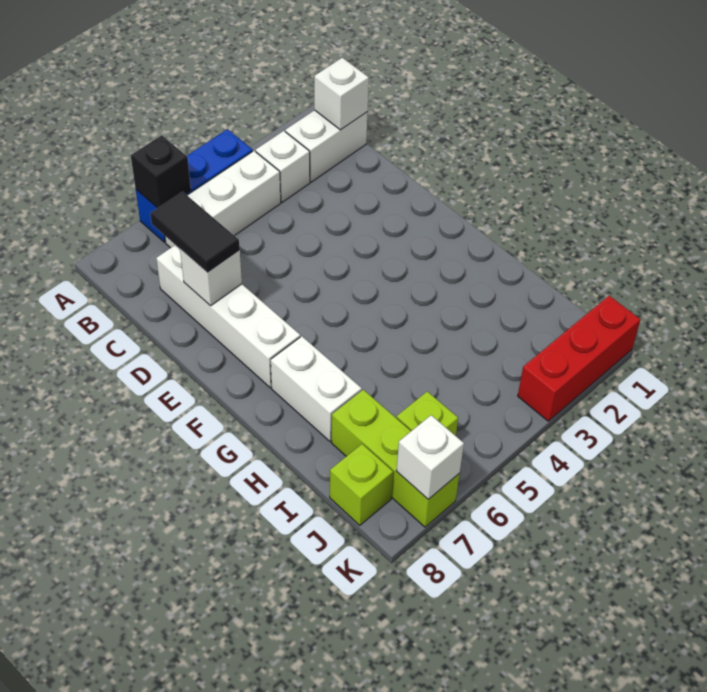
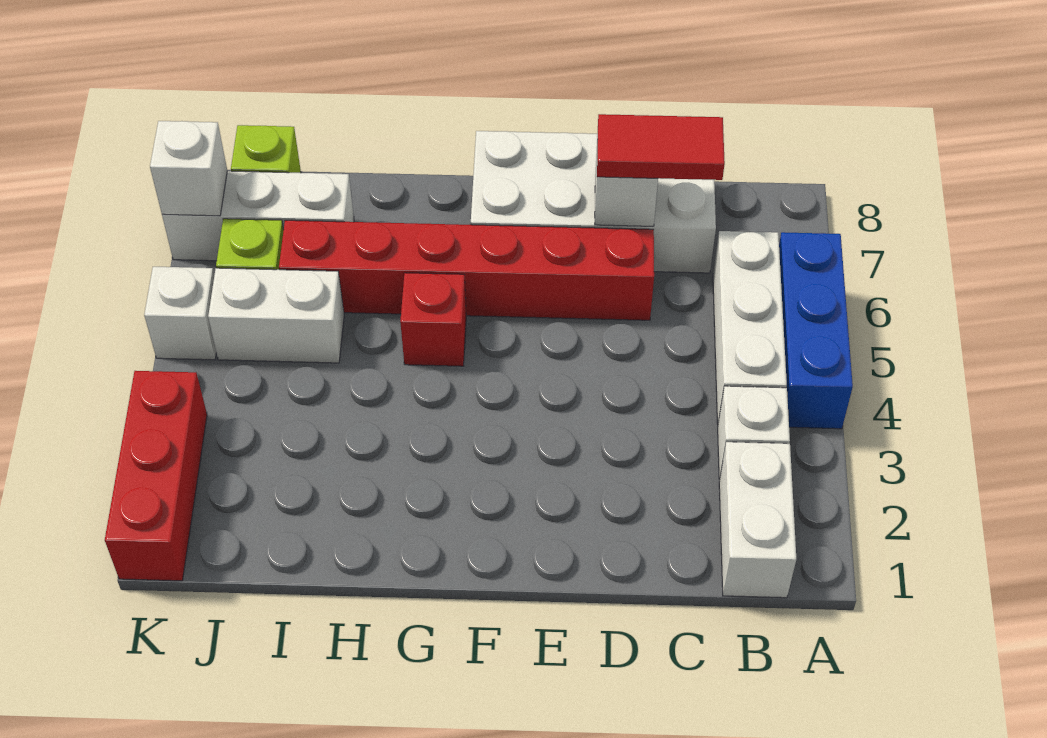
black brick A6 level 2 -> none
white brick B1 level 2 -> white brick K5 level 1
white brick C7:F7 level 1 -> white brick C7:F8 level 1
black tile C7:D7 level 3 -> red tile C7:D7 level 3
none -> red brick D6:I6 level 1
none -> red brick G5 level 1
white brick G7:H7 level 1 -> white brick I5:J5 level 1
lime brick I7:K7 level 1 -> white brick I7:K7 level 1

